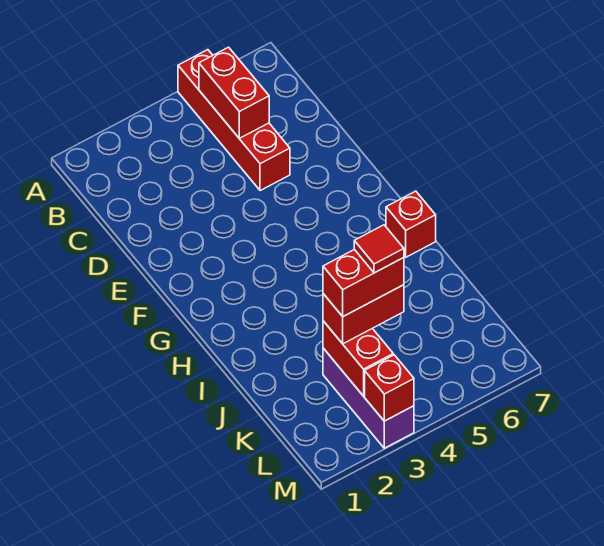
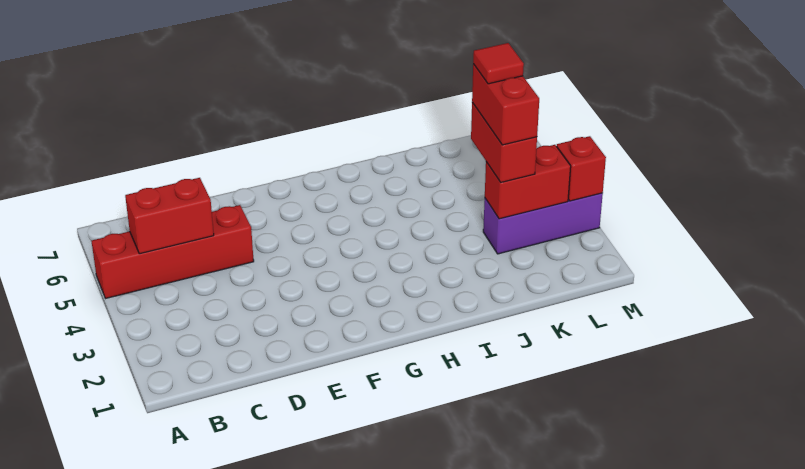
red brick H7 level 1 -> none

